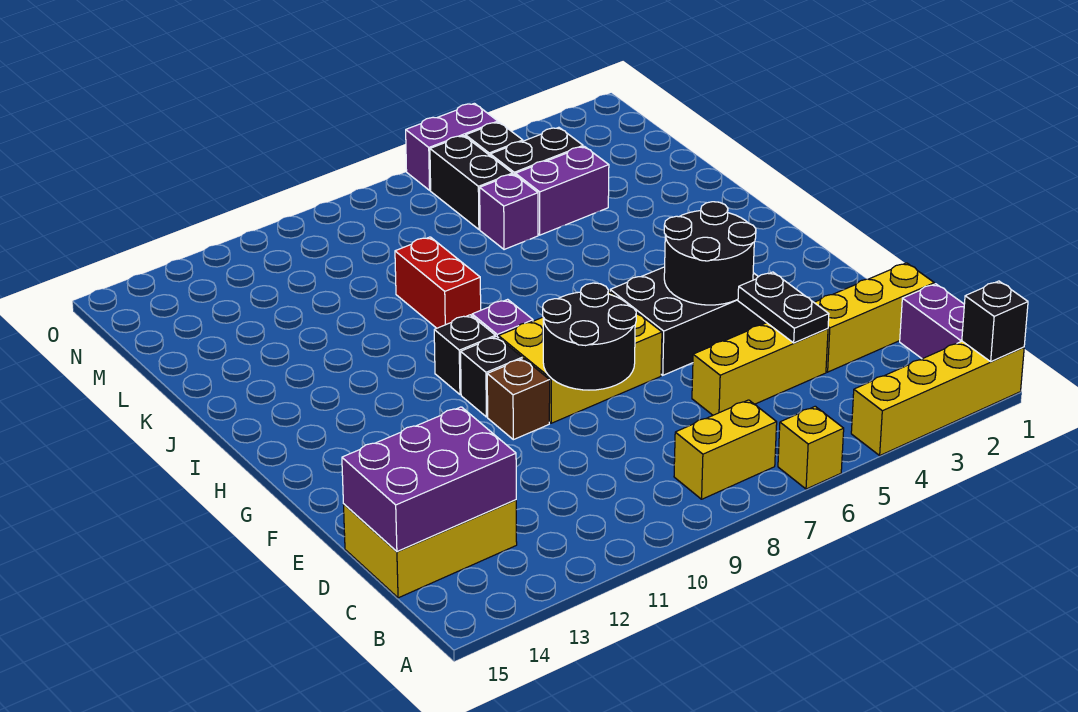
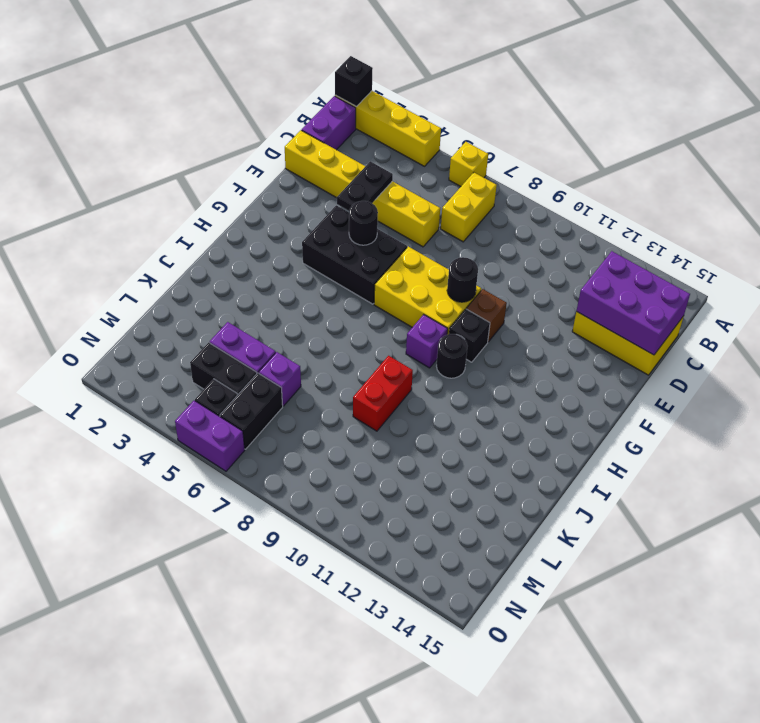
yellow brick B7:B8 level 1 -> yellow brick B7:C7 level 1
black round brick E8:F9 level 2 -> black round brick F9 level 2
black round brick F4:G5 level 2 -> black round brick F5 level 2
black brick H10 level 1 -> black round brick H10 level 1

